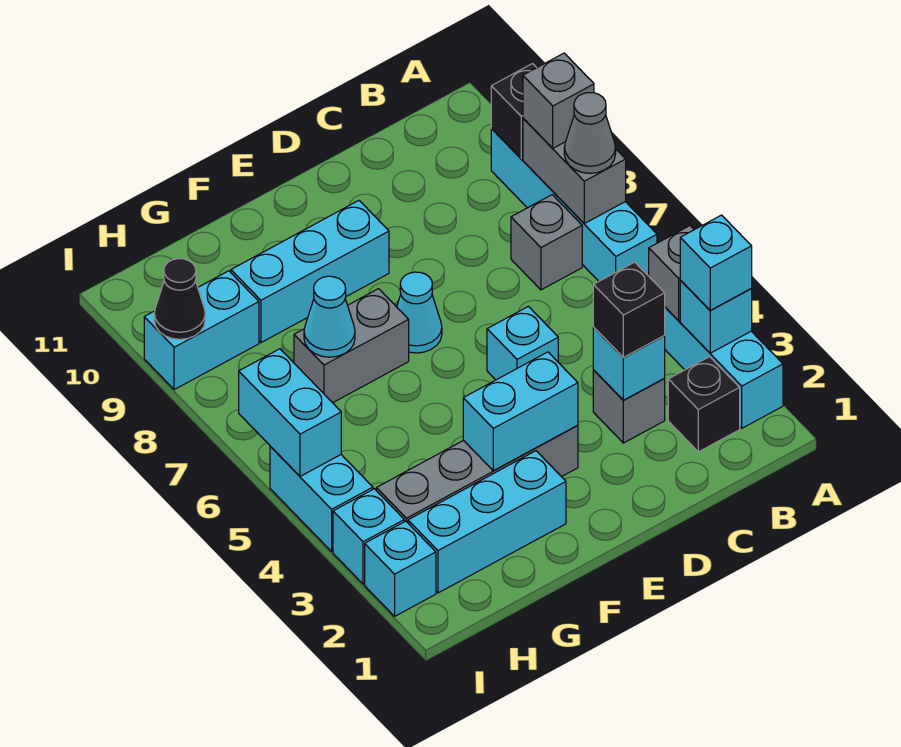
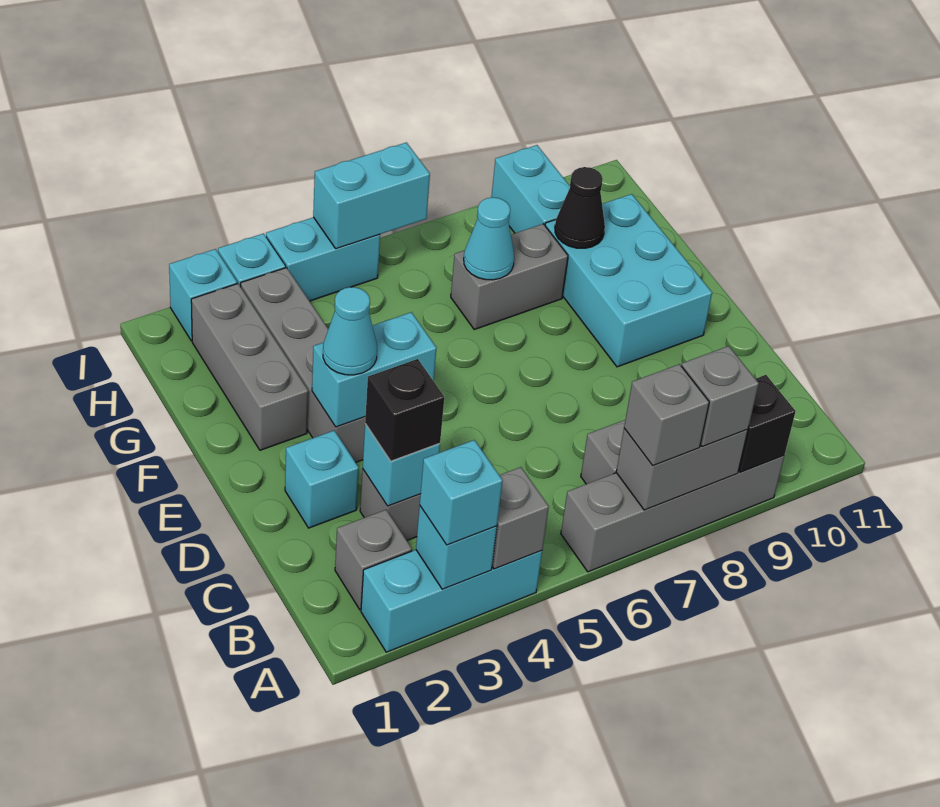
cyan brick A6:A9 level 1 -> grey brick A6:A9 level 1
grey cone A7 level 3 -> grey brick A7 level 3
black brick B2 level 1 -> grey brick B2 level 1
cyan brick D5 level 1 -> cyan brick D2 level 1
cyan brick E3:F3 level 2 -> cyan brick E3:E4 level 2
cyan cone E7 level 1 -> cyan cone E3 level 3
cyan brick E9:G9 level 1 -> cyan brick E9:G10 level 1
cyan brick F2:H2 level 1 -> grey brick F2:H2 level 1
grey brick F7:G7 level 1 -> grey brick G7:G8 level 1
black cone I9 level 2 -> black cone G9 level 2

